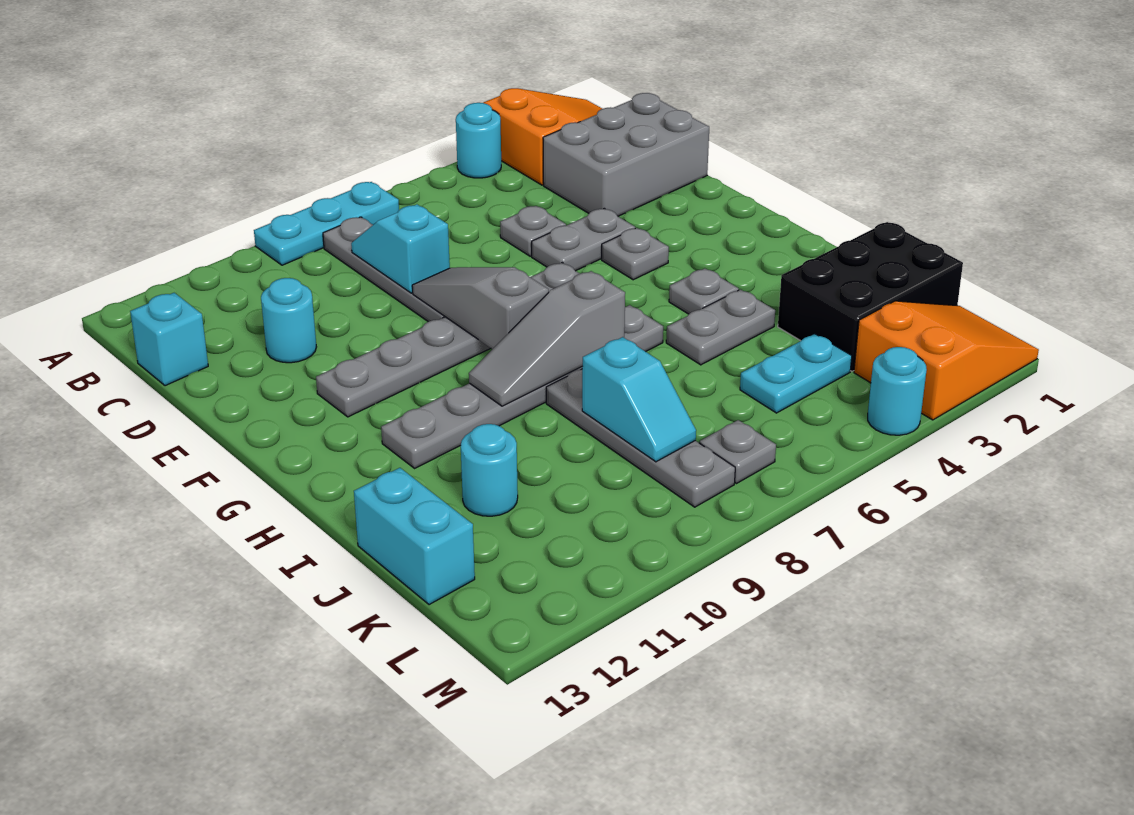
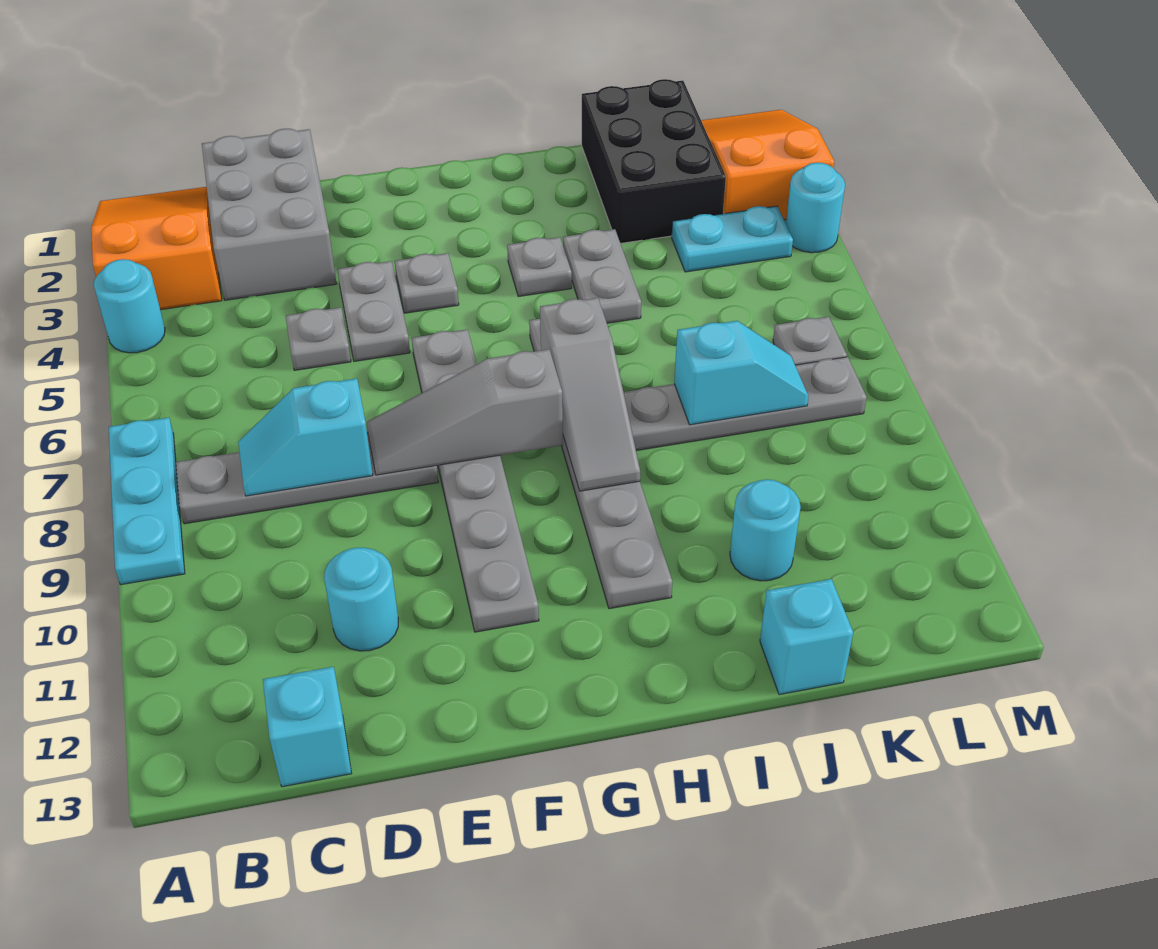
cyan brick J13:K13 level 1 -> cyan brick J13 level 1
cyan plate K4:K5 level 1 -> cyan plate K4:L4 level 1

